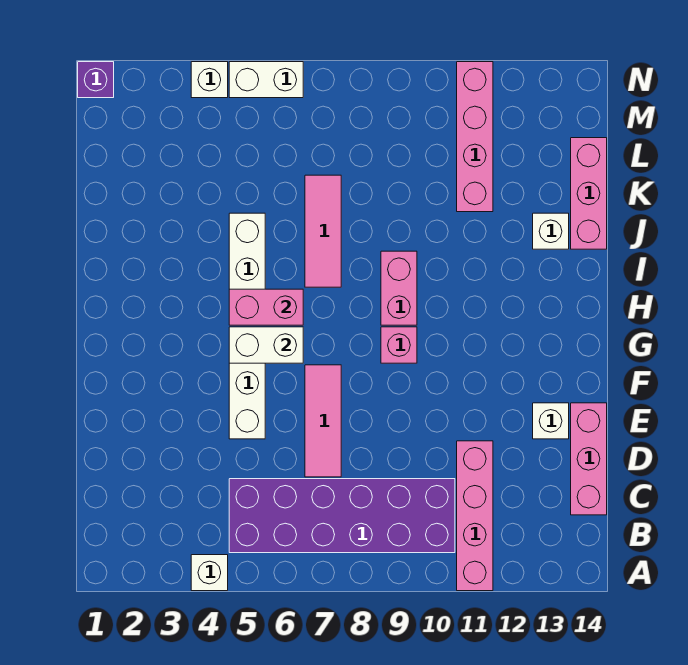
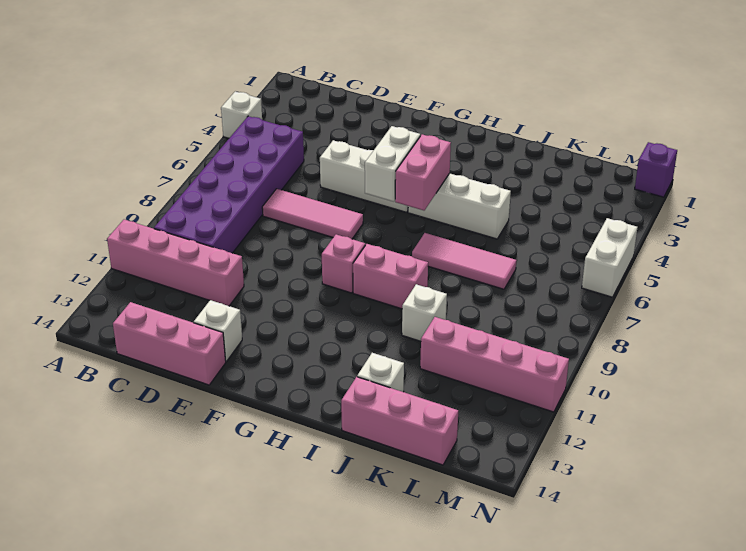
white brick N4 level 1 -> white brick J10 level 1

